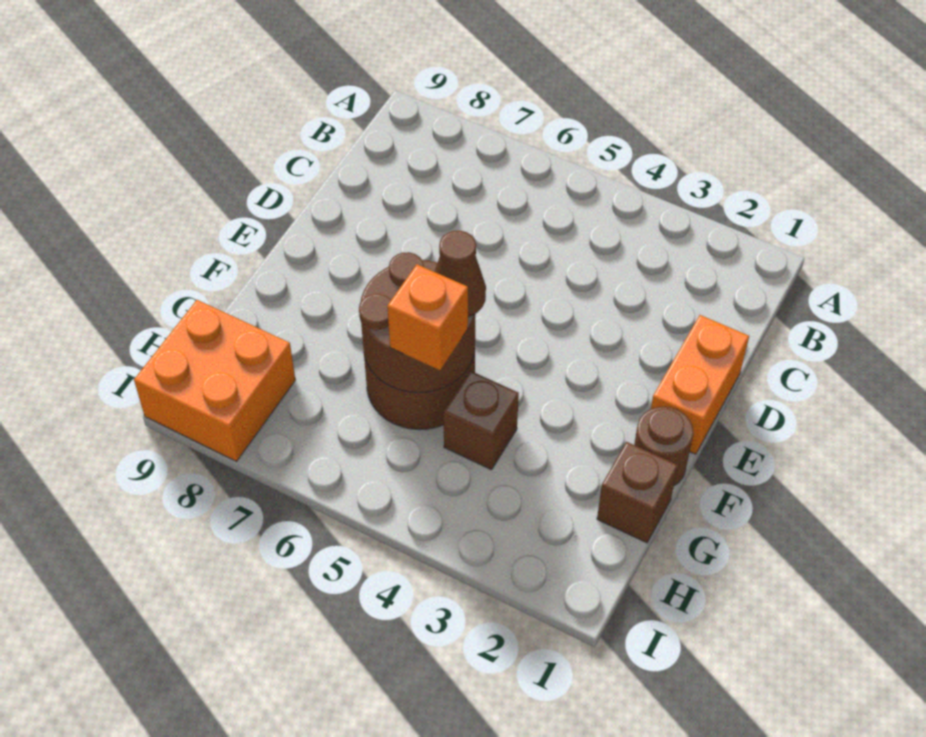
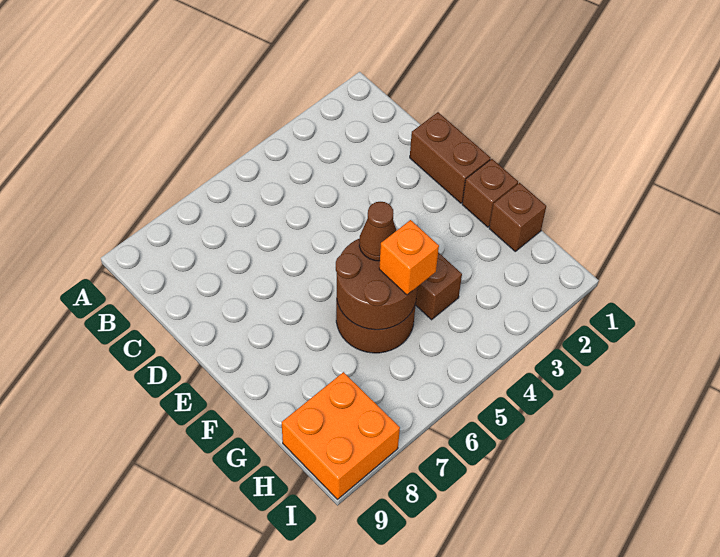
orange brick D1:E1 level 1 -> brown brick D1:E1 level 1
brown round brick F1 level 1 -> brown brick F1 level 1

